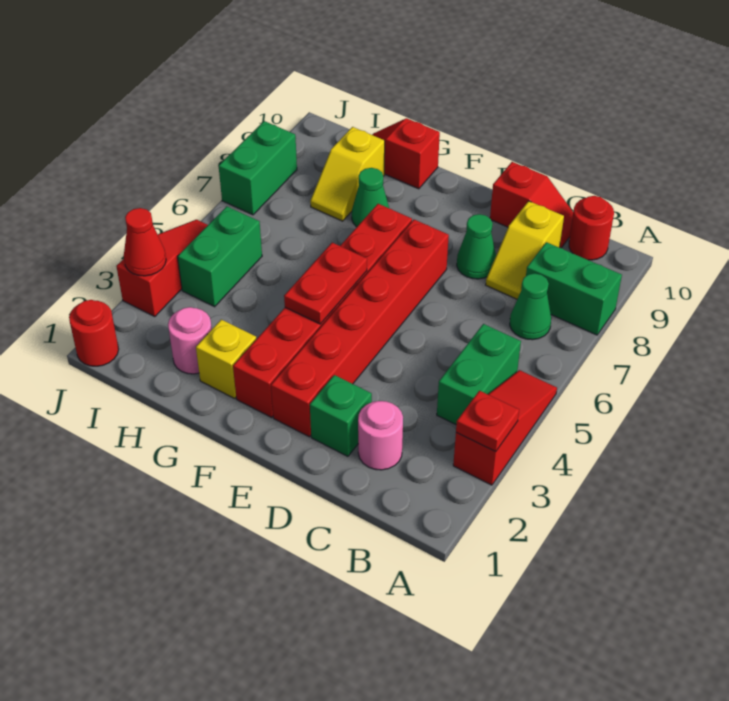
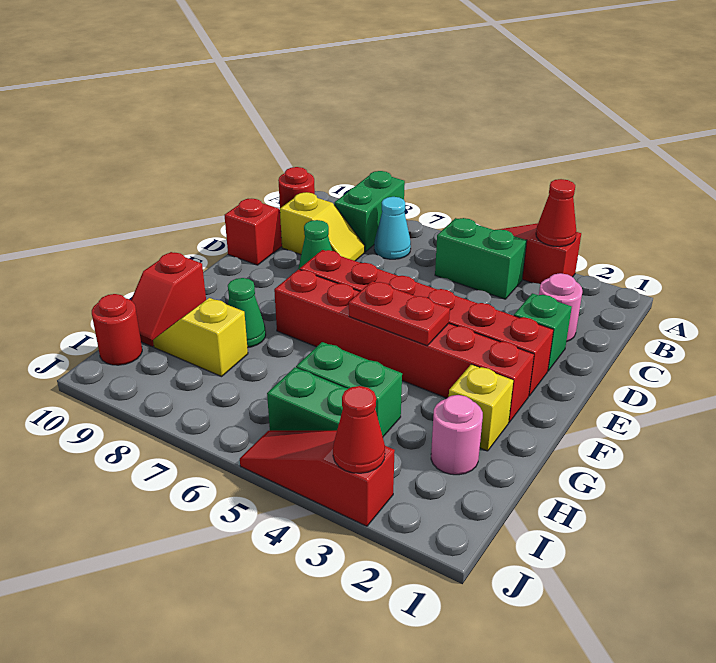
red plate A3 level 2 -> red cone A3 level 2
green cone B7 level 1 -> cyan cone B7 level 1
yellow slope H8:H9 level 1 top 9 -> yellow slope H8:H9 level 1 top 8
red round brick J1 level 1 -> red round brick I10 level 1
green brick J7:J8 level 1 -> green brick H4:H5 level 1

